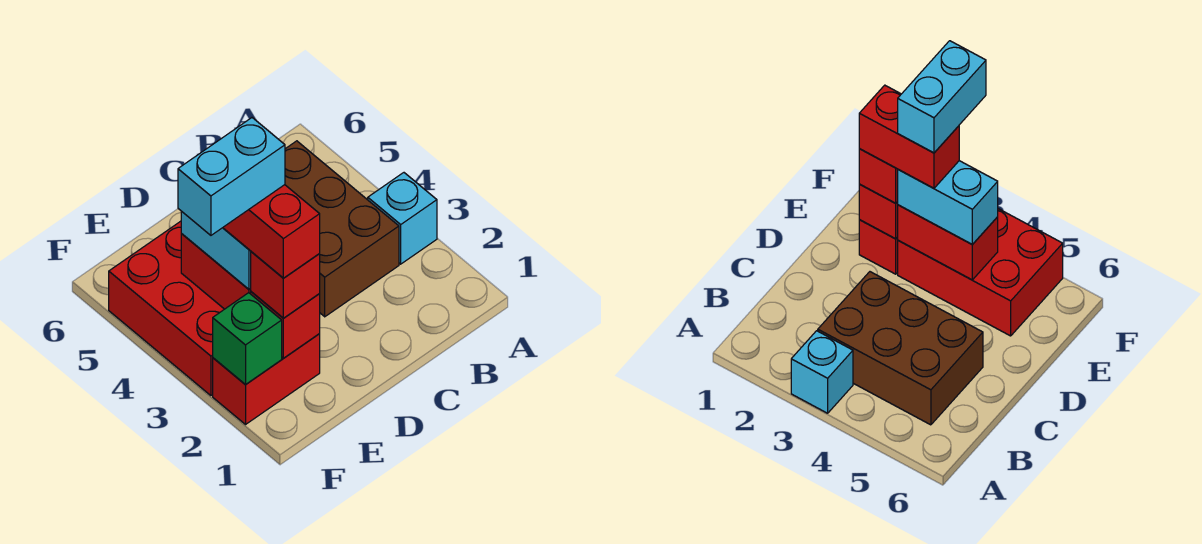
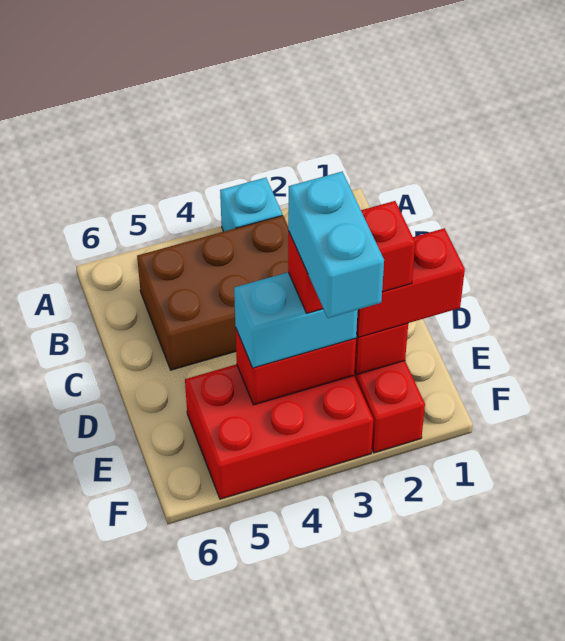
red brick E2 level 3 -> red brick E1:E2 level 3
green brick F2 level 2 -> none

